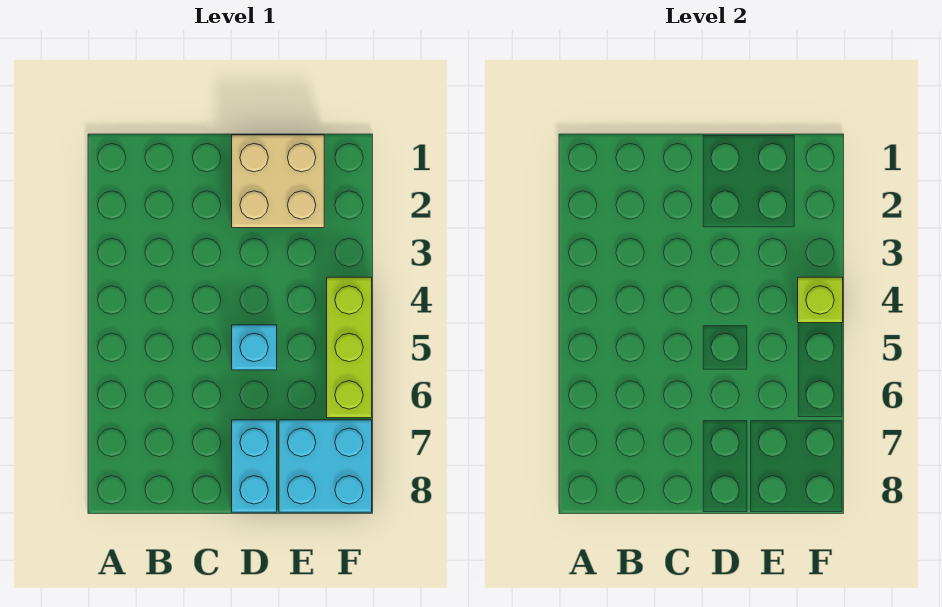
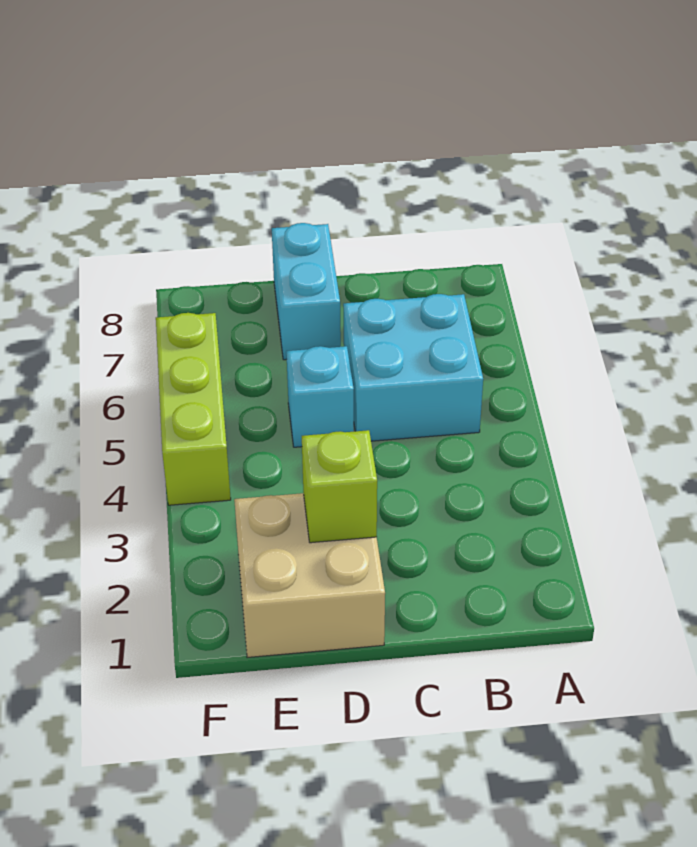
cyan brick E7:F8 level 1 -> cyan brick B5:C6 level 1
lime brick F4 level 2 -> lime brick D2 level 2

